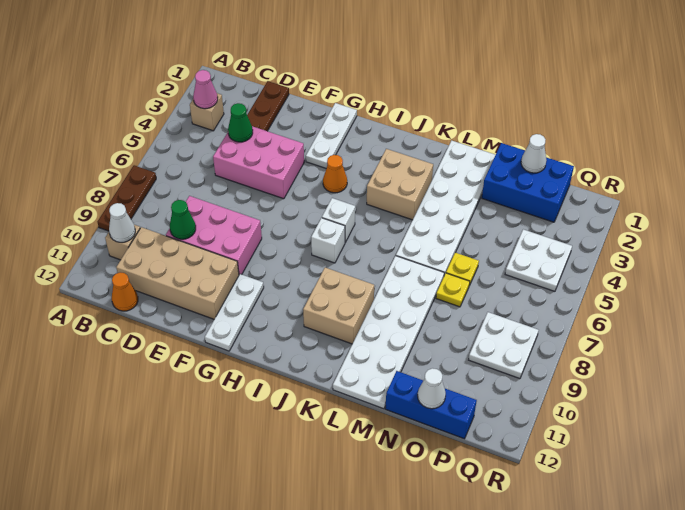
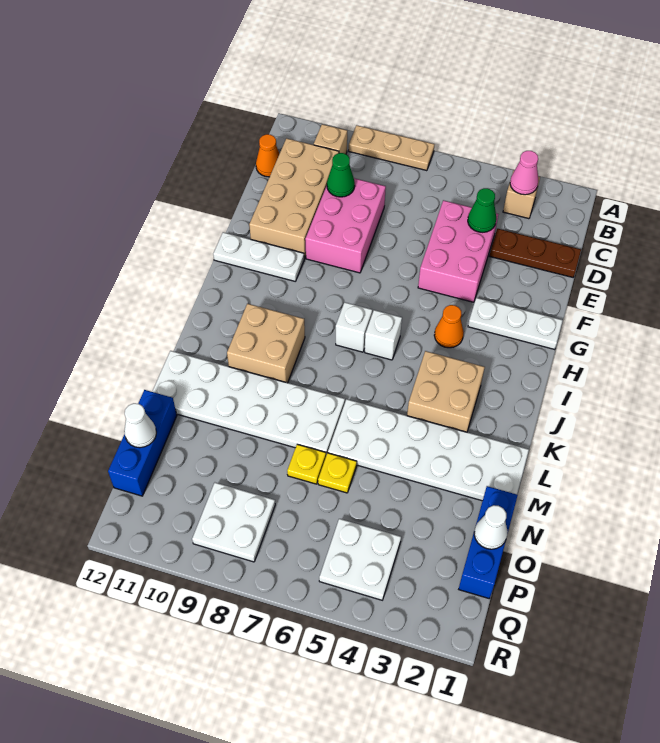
brown plate A7:A9 level 1 -> tan plate A7:A9 level 1
white cone B10 level 2 -> none
blue brick N1:P2 level 1 -> blue brick N1:P1 level 1

